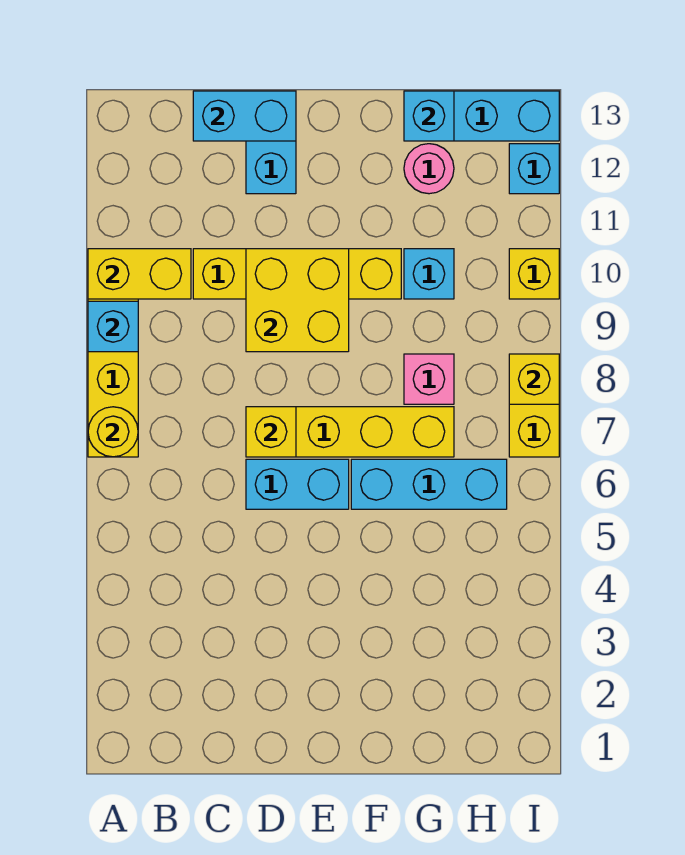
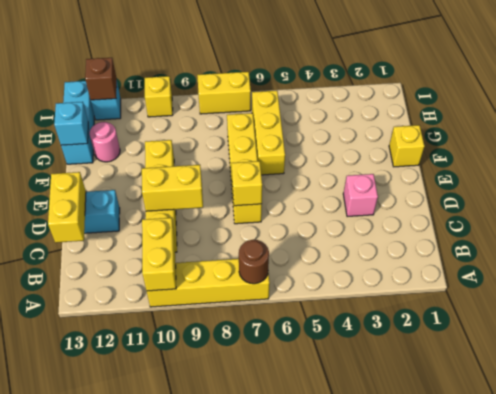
yellow round brick A7 level 2 -> brown round brick A7 level 2
cyan brick A9 level 2 -> none
cyan brick C13:D13 level 2 -> yellow brick C13:D13 level 2
cyan brick D6:E6 level 1 -> none
yellow brick D9:E10 level 2 -> yellow brick D9:D10 level 2
cyan brick F6:H6 level 1 -> yellow brick F6:H6 level 1
pink brick G8 level 1 -> pink brick D3 level 1
cyan brick G10 level 1 -> none
yellow brick I8 level 2 -> yellow brick F1 level 1
none -> brown brick I12 level 2

